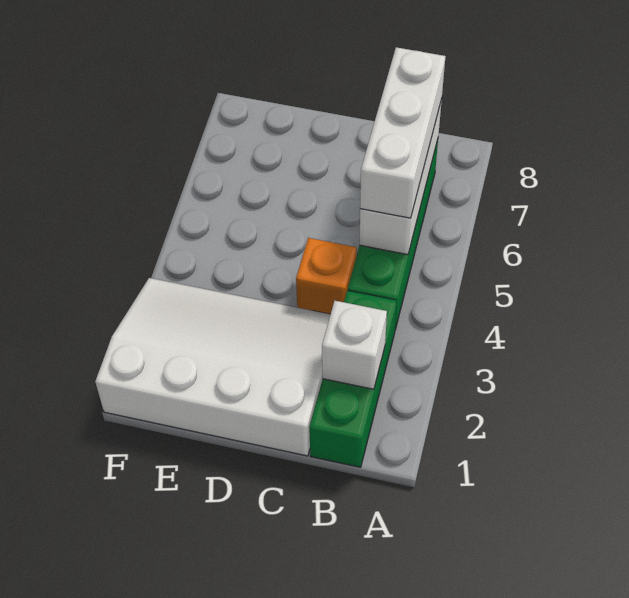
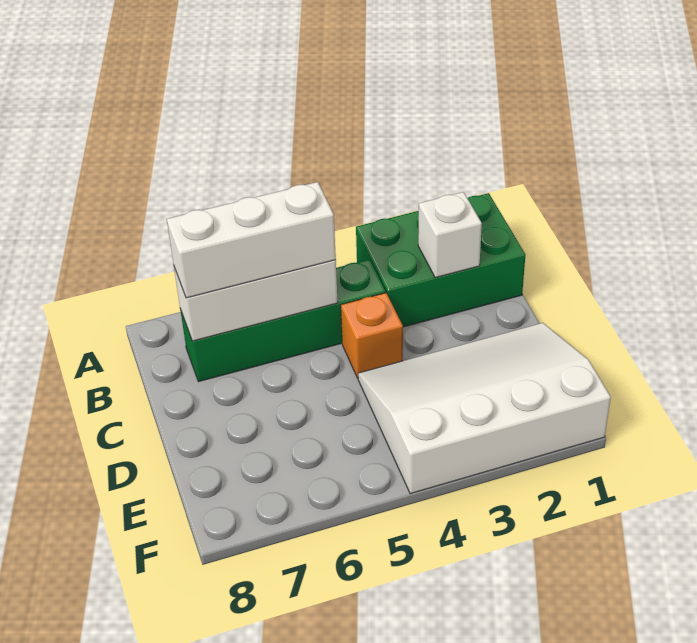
green brick B1:B3 level 1 -> green brick A1:B3 level 1
white slope C1:F3 level 1 top 1 -> white slope D1:F4 level 1 top F

